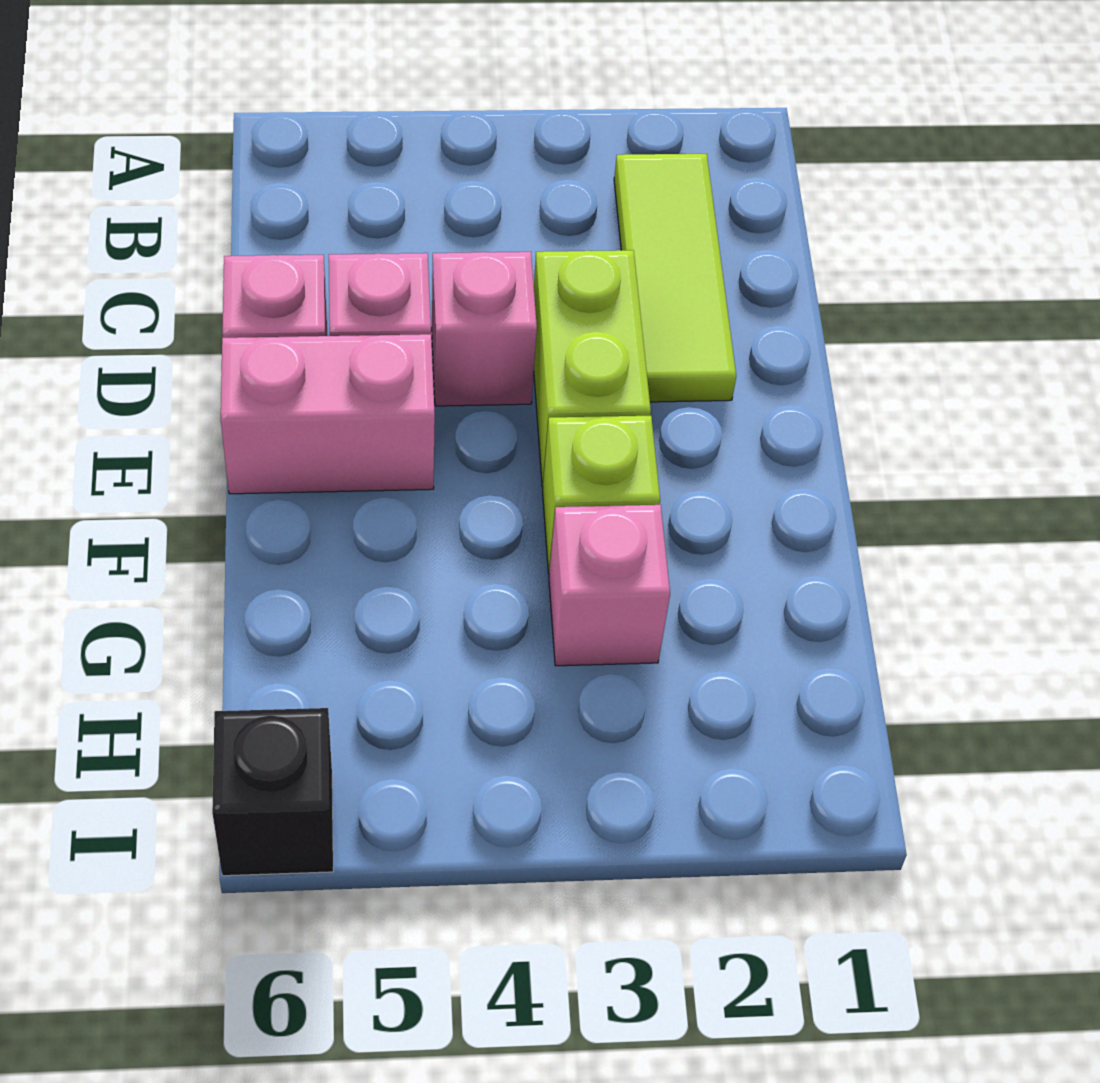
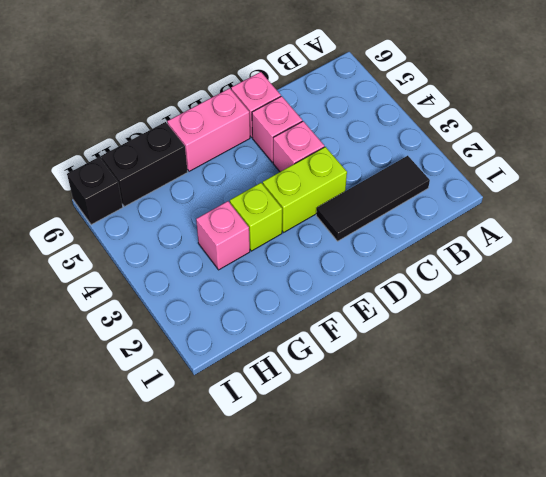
lime tile B2:D2 level 1 -> black tile B2:D2 level 1
pink brick E5:E6 level 1 -> pink brick E6:F6 level 1
none -> black brick G6:H6 level 1

